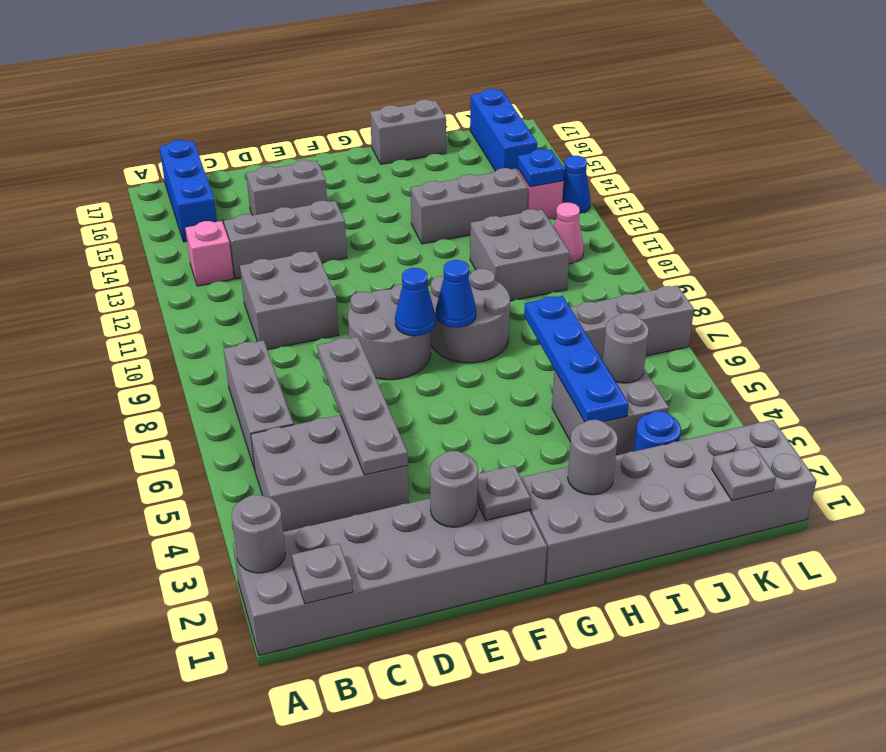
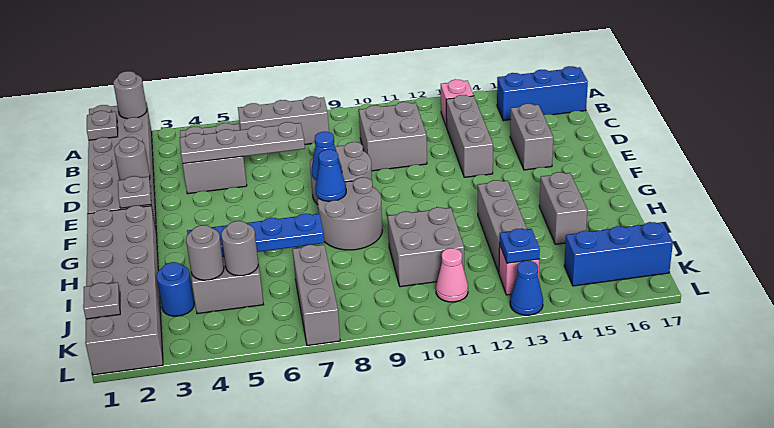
grey brick B4:D5 level 1 -> grey brick C4:D5 level 1
grey round brick H2 level 2 -> grey round brick J4 level 2
grey brick H17:I17 level 1 -> grey brick H15:I15 level 1

